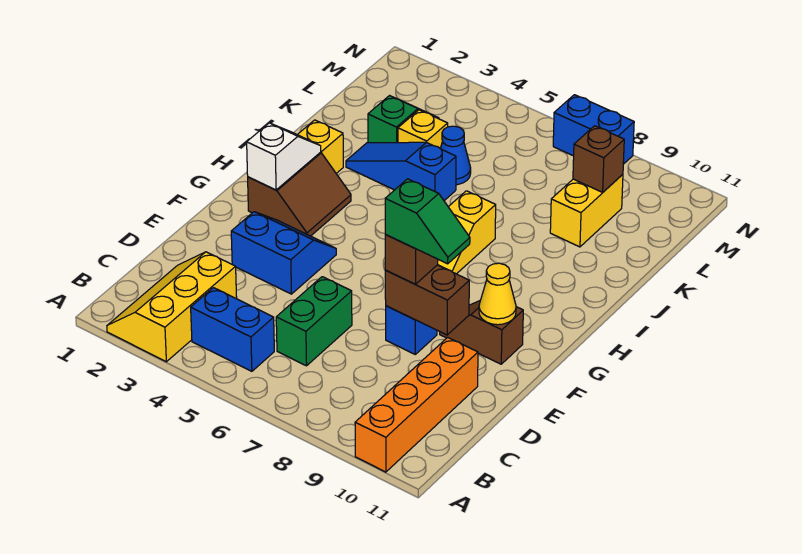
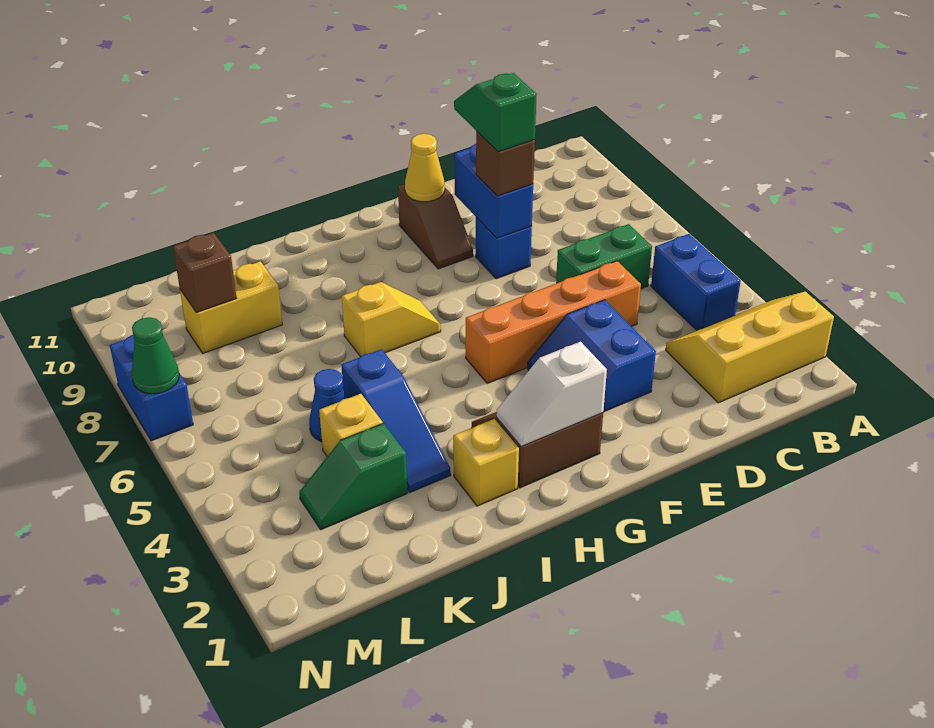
yellow slope A2:C3 level 1 top 3 -> yellow slope A2:C3 level 1 top 2
orange brick A10:D10 level 1 -> orange brick D5:G5 level 1
brown brick E8:E9 level 2 -> blue brick E8:E9 level 2
none -> green cone N7 level 2

